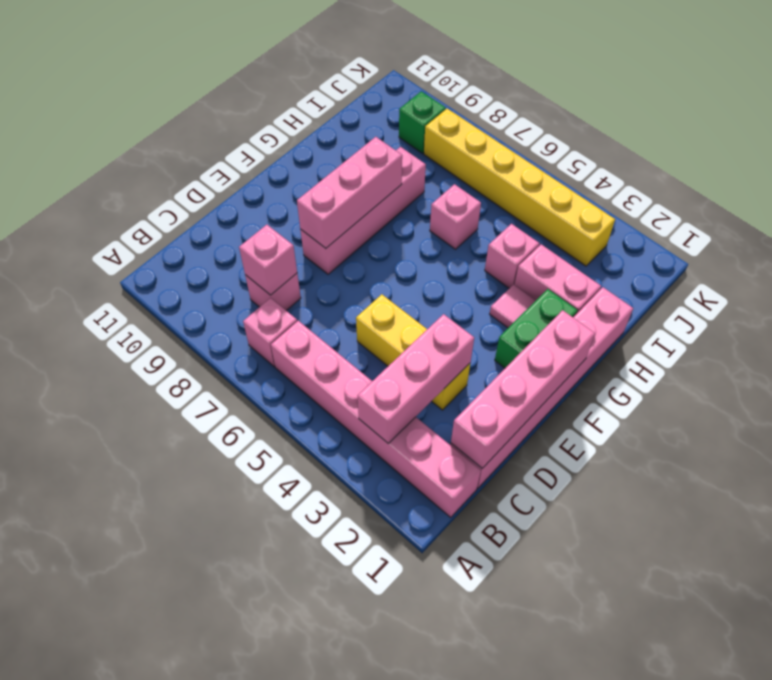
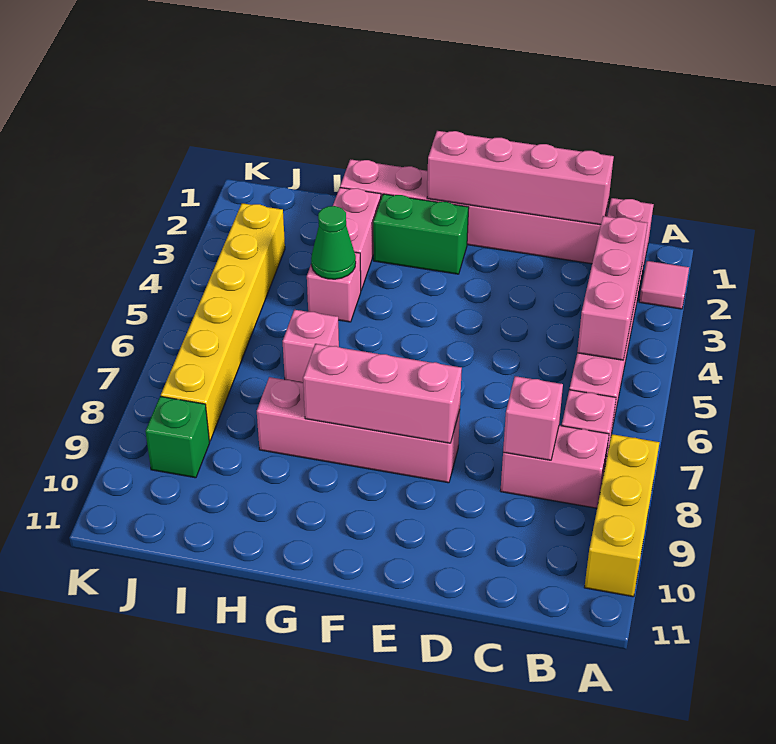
pink brick B3:D3 level 2 -> pink brick B3:B5 level 2
pink brick C8 level 1 -> pink brick B8:C8 level 1
yellow brick D3:D5 level 1 -> yellow brick A8:A10 level 1
pink tile G3 level 1 -> pink tile A2 level 1
none -> green cone H4 level 2

